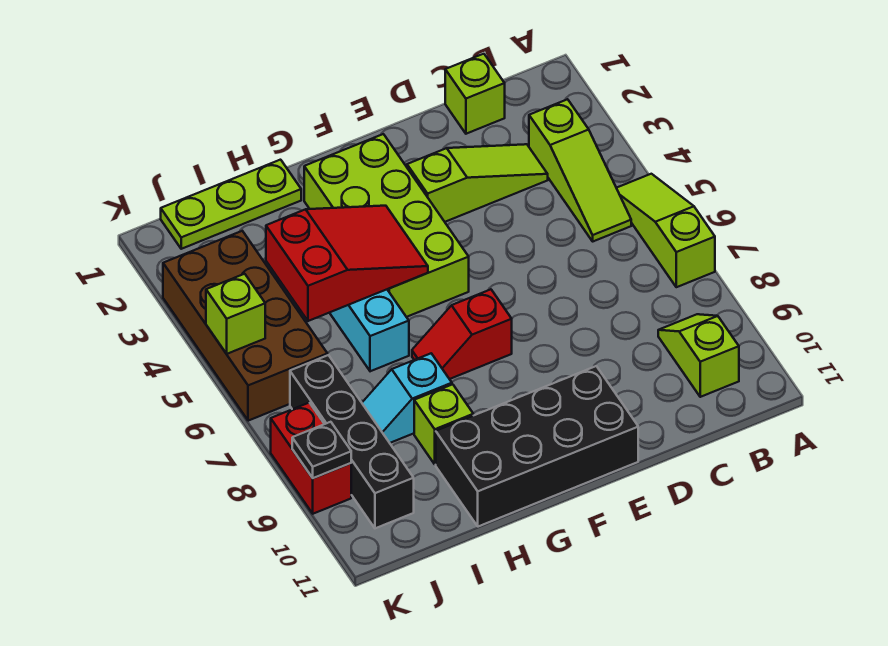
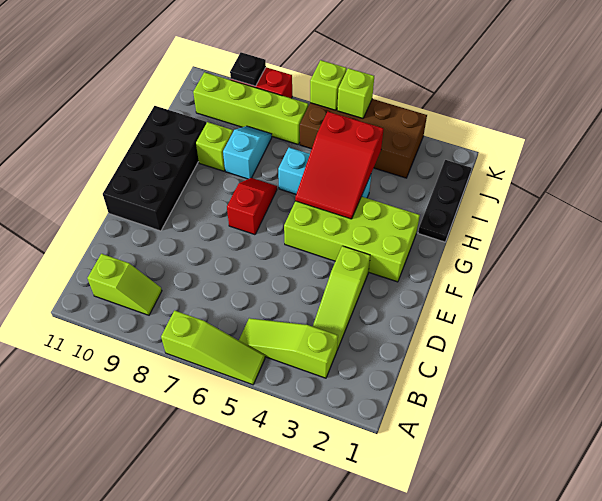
lime brick C1 level 1 -> lime brick K6 level 2
lime plate H1:J1 level 1 -> black plate H1:J1 level 1
black brick J7:J10 level 1 -> lime brick J7:J10 level 1

